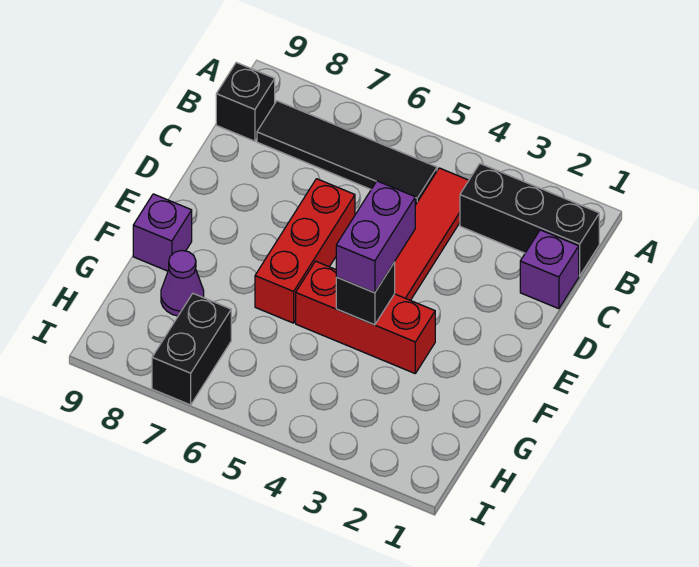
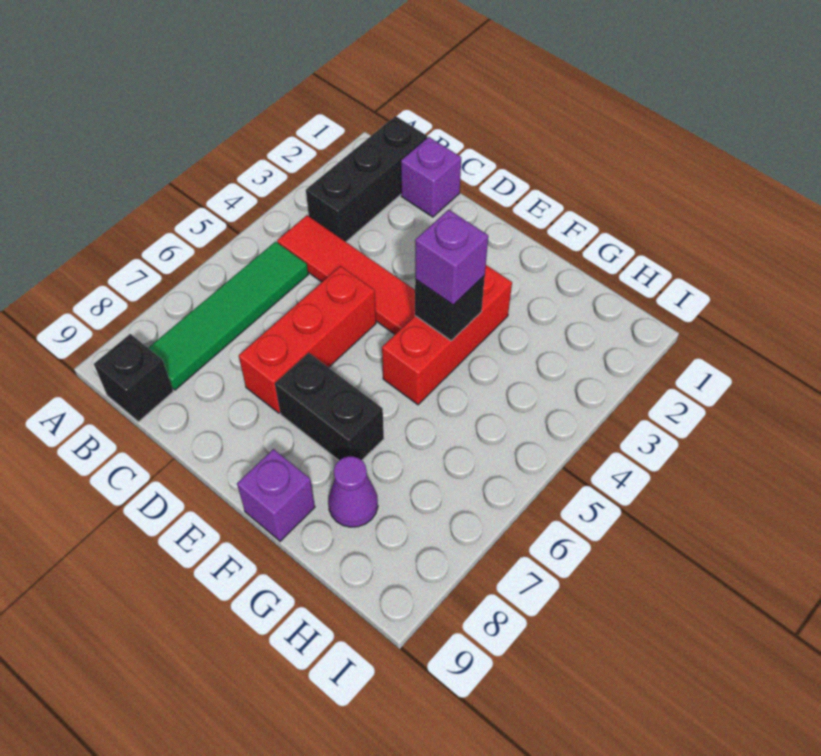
black tile B5:B8 level 1 -> green tile B5:B8 level 1
red brick D6:F6 level 1 -> red brick D5:D7 level 1
purple brick E4:F4 level 3 -> purple brick F4 level 3
black brick H7:I7 level 1 -> black brick E7:F7 level 1

